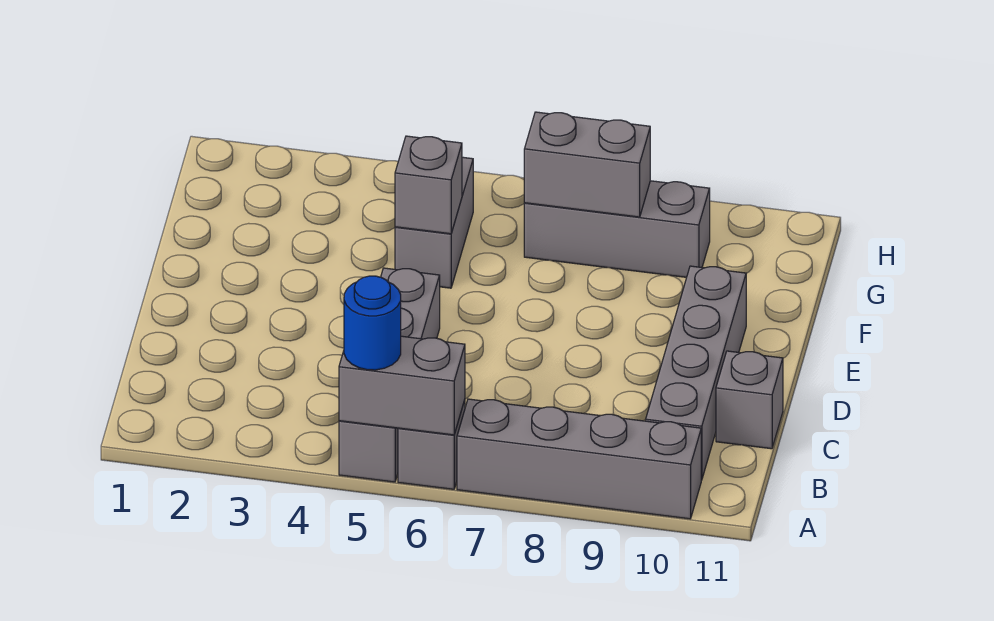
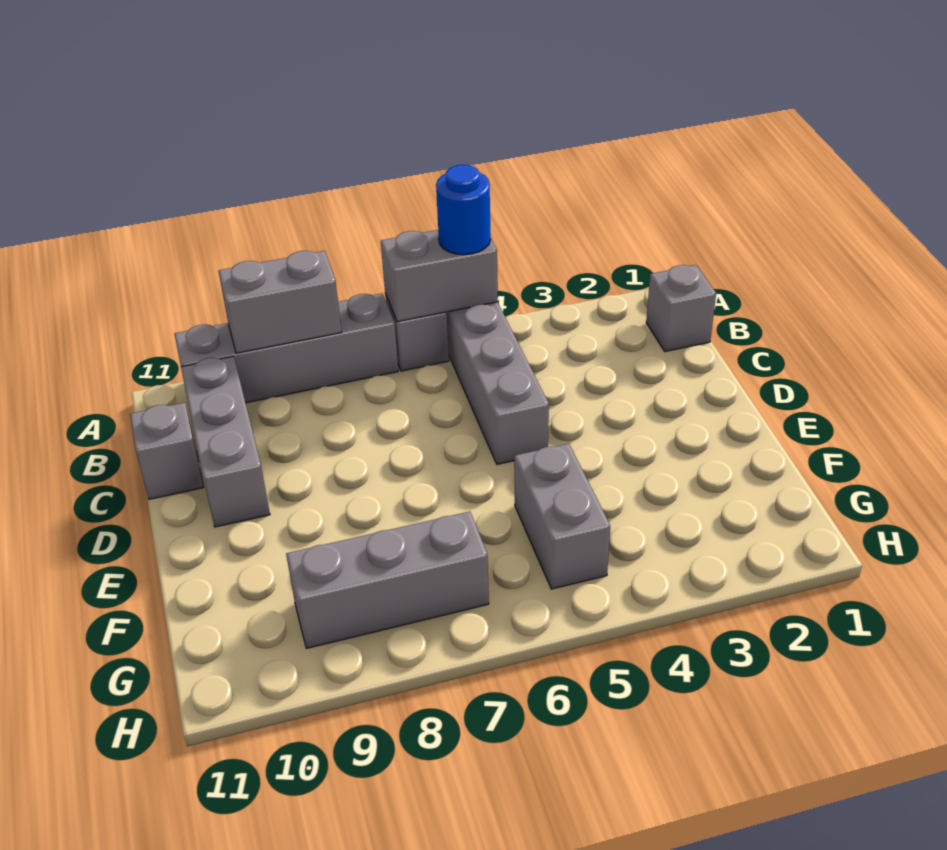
grey brick B10:E10 level 1 -> grey brick B10:D10 level 1
grey brick F5 level 2 -> grey brick B1 level 1
grey brick G7:G8 level 2 -> grey brick A8:A9 level 2

